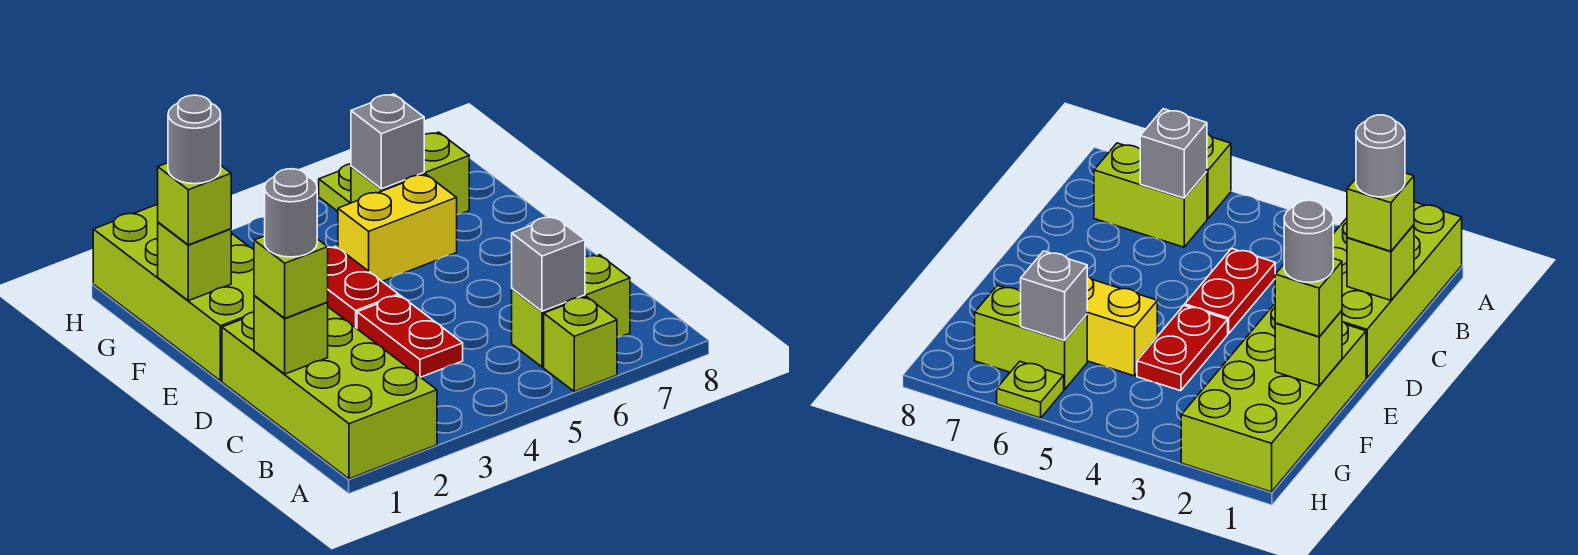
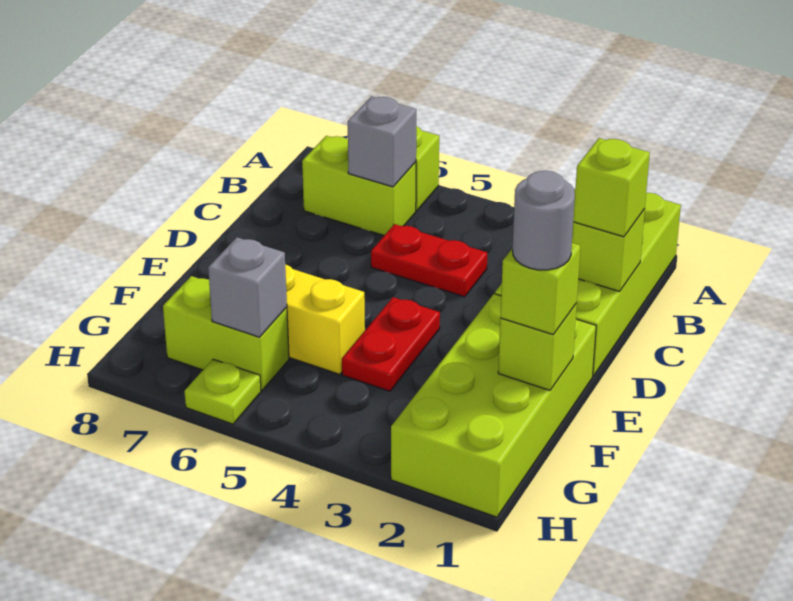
grey round brick C1 level 4 -> none
red plate C4:D4 level 1 -> red plate C4:C5 level 1

